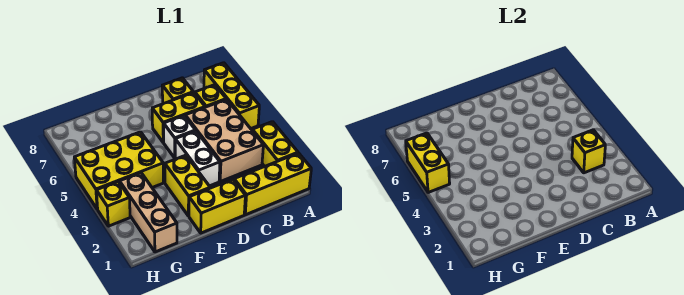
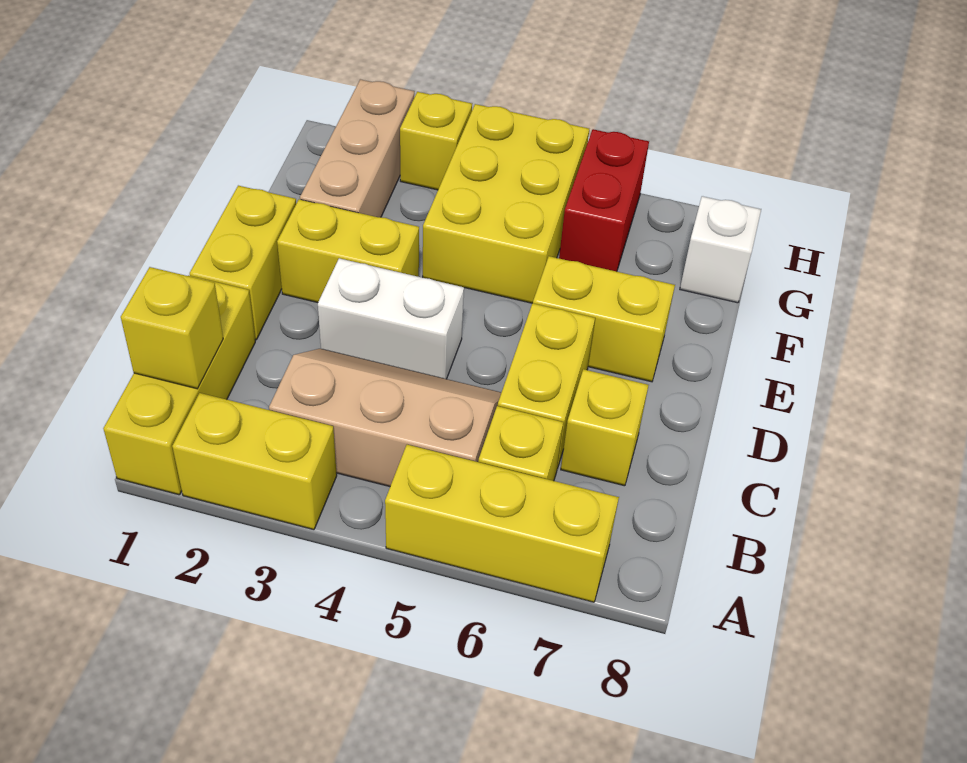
tan brick B3:C5 level 1 -> tan slope B3:C5 level 1 top B
yellow brick B3 level 2 -> yellow brick B1 level 2
white brick D5 level 1 -> white brick G8 level 1
tan brick G1:G3 level 1 -> tan brick F2:H2 level 1
none -> red brick G6:H6 level 1
yellow brick H5:H6 level 2 -> yellow brick E6:E7 level 1

